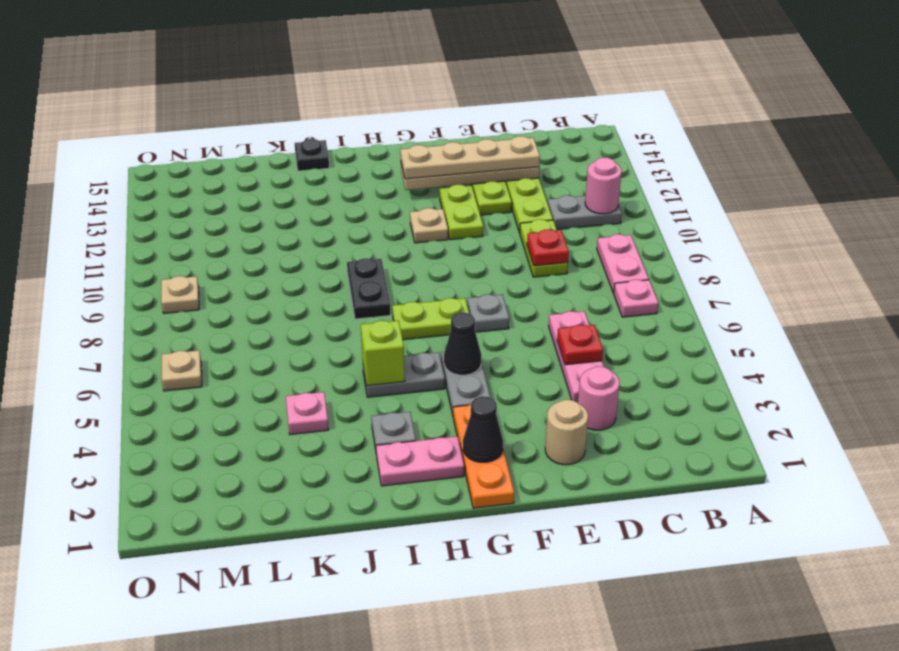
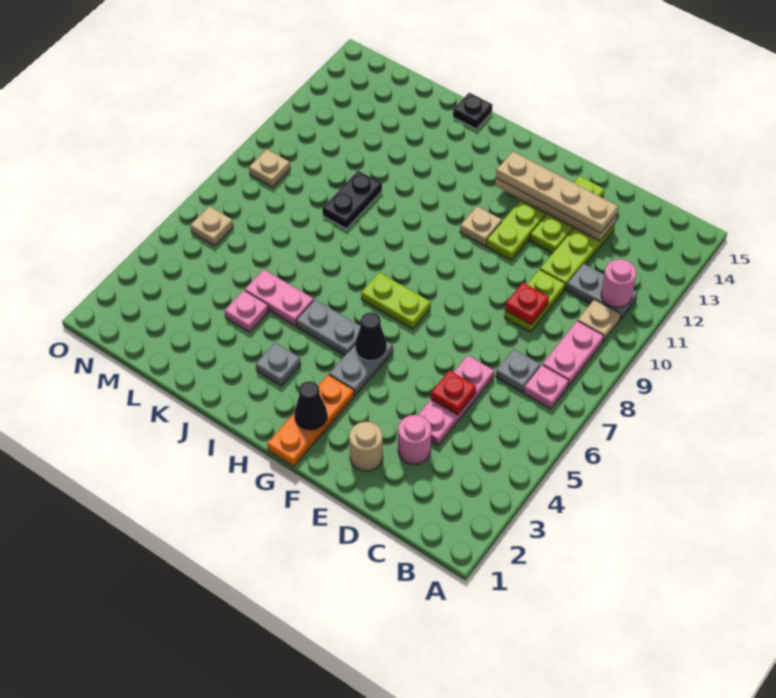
none -> tan plate B10 level 1
grey plate F7 level 1 -> grey plate C7 level 1
pink plate H2:I2 level 1 -> pink plate J5:K5 level 1
lime brick I5 level 2 -> none
black plate I8:I9 level 1 -> black plate K9:K10 level 1

